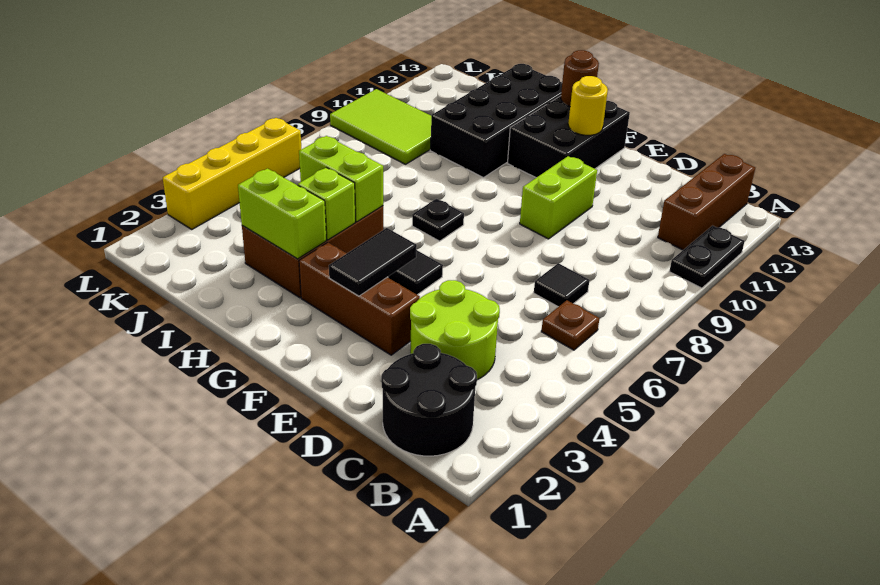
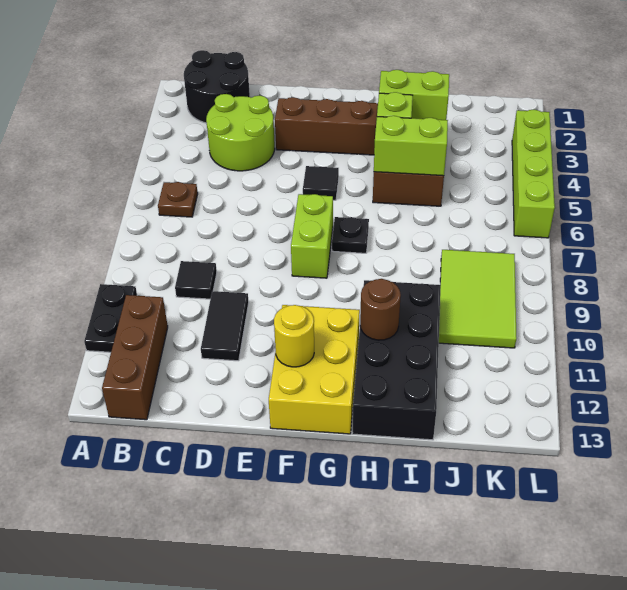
black tile C7 level 1 -> black tile C9 level 1
lime brick E9:E10 level 1 -> lime brick F7:F8 level 1
black tile F3:F4 level 2 -> black tile D10:D11 level 1
black brick F11:G13 level 1 -> yellow brick F11:G13 level 1
brown round brick G13 level 2 -> brown round brick H11 level 2
lime tile J9:L10 level 1 -> lime tile J8:K10 level 1
yellow brick L3:L6 level 1 -> lime brick L3:L6 level 1

